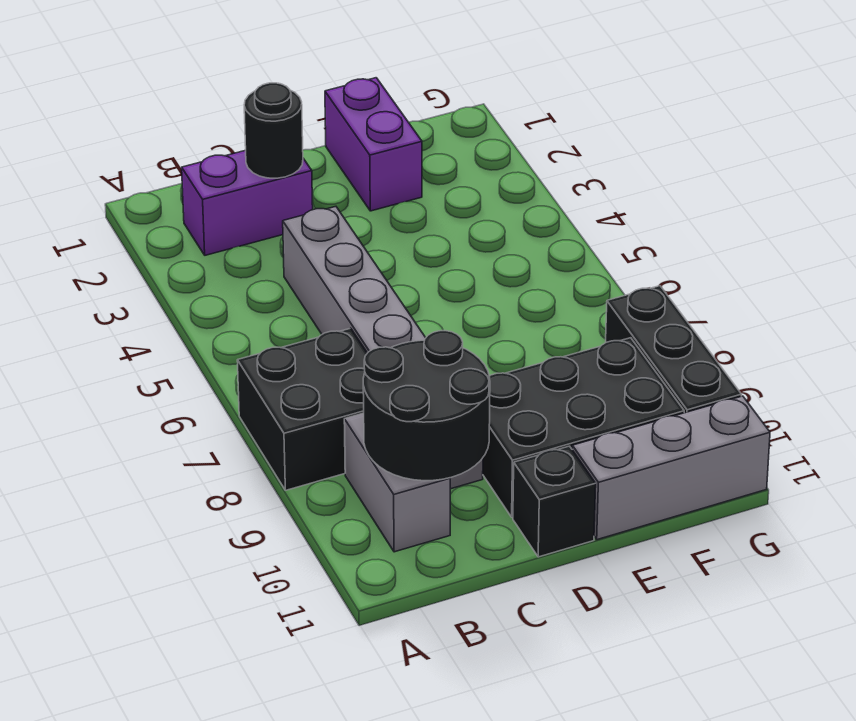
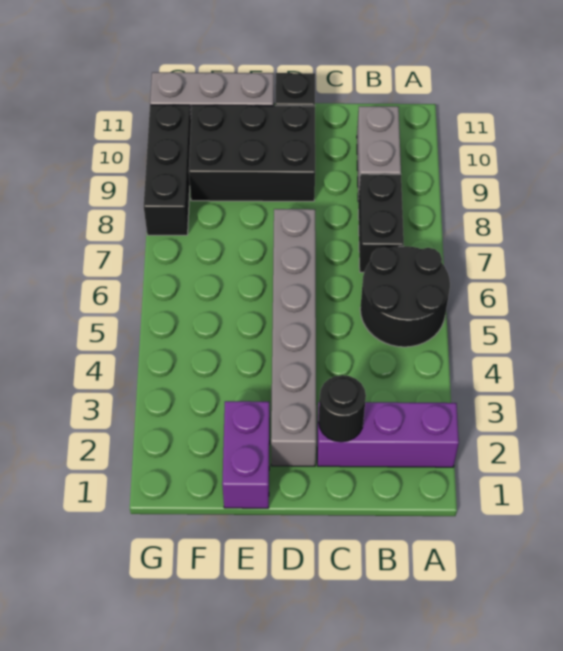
black brick A7:B8 level 1 -> black brick B7:B8 level 1
purple brick B2:C2 level 1 -> purple brick A2:C2 level 1
black round brick B9:C10 level 2 -> black round brick A5:B6 level 1
grey brick C4:C9 level 1 -> grey brick D2:D7 level 1

